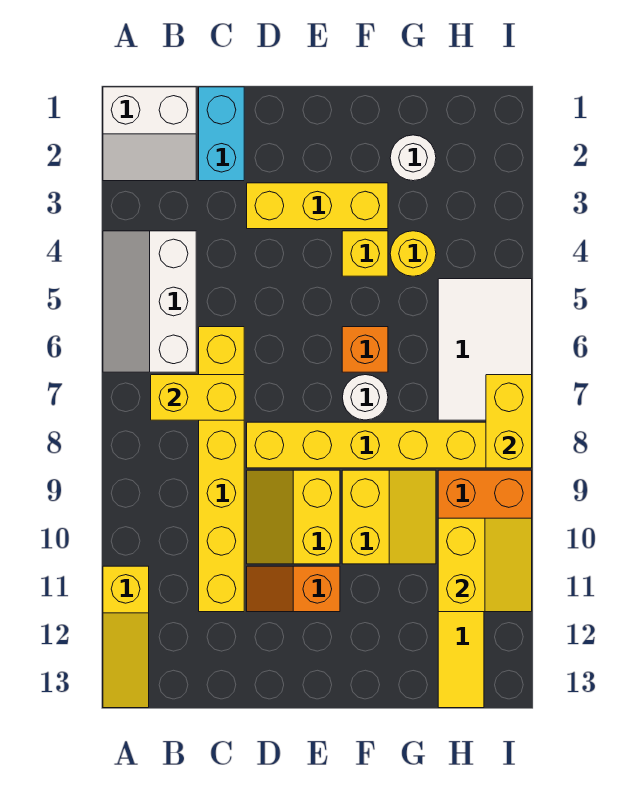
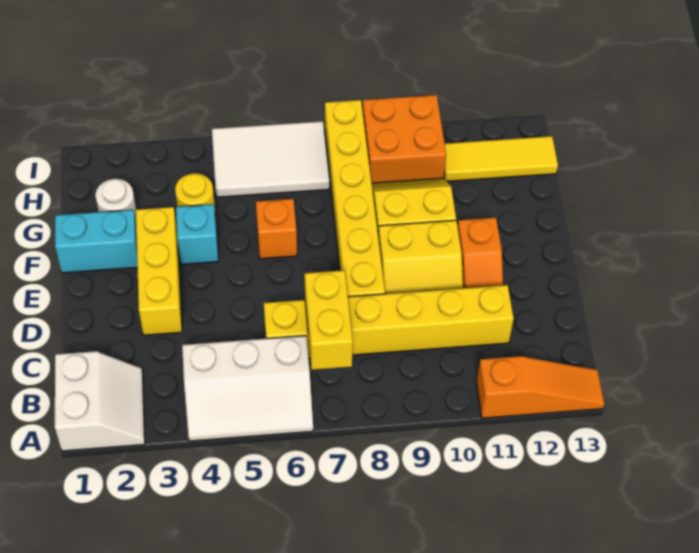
yellow slope A11:A13 level 1 top 11 -> orange slope A11:A13 level 1 top 11
cyan brick C1:C2 level 1 -> cyan brick F1:F2 level 1
yellow brick F4 level 1 -> cyan brick F4 level 1
white round brick F7 level 1 -> none
yellow slope H10:I11 level 2 top H -> none
yellow brick I7:I8 level 2 -> none

